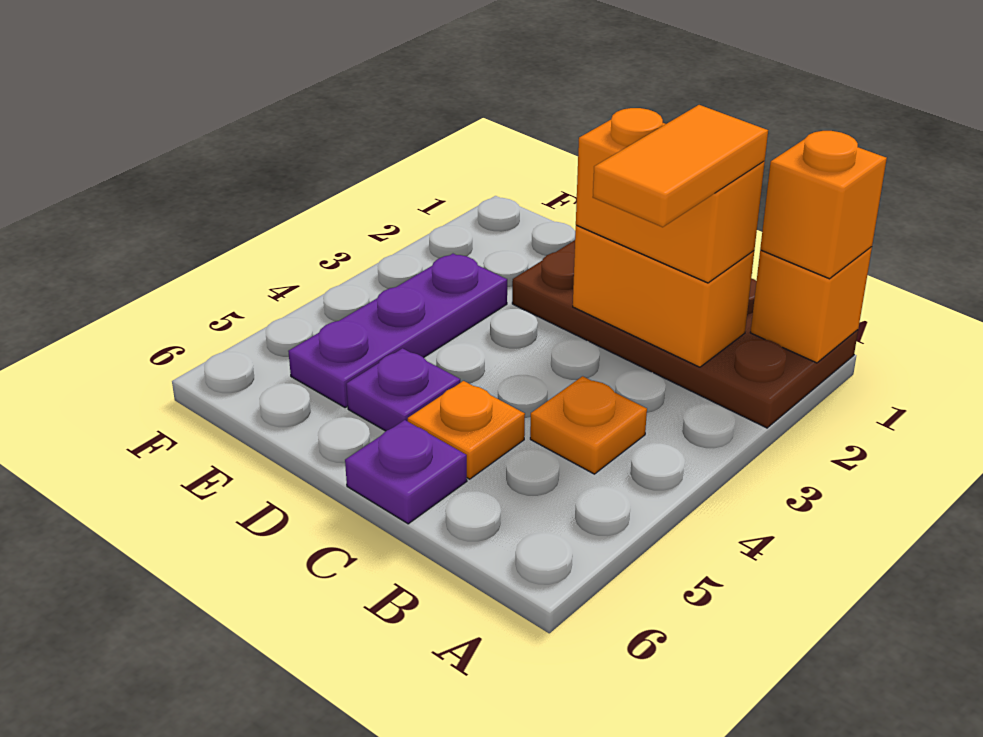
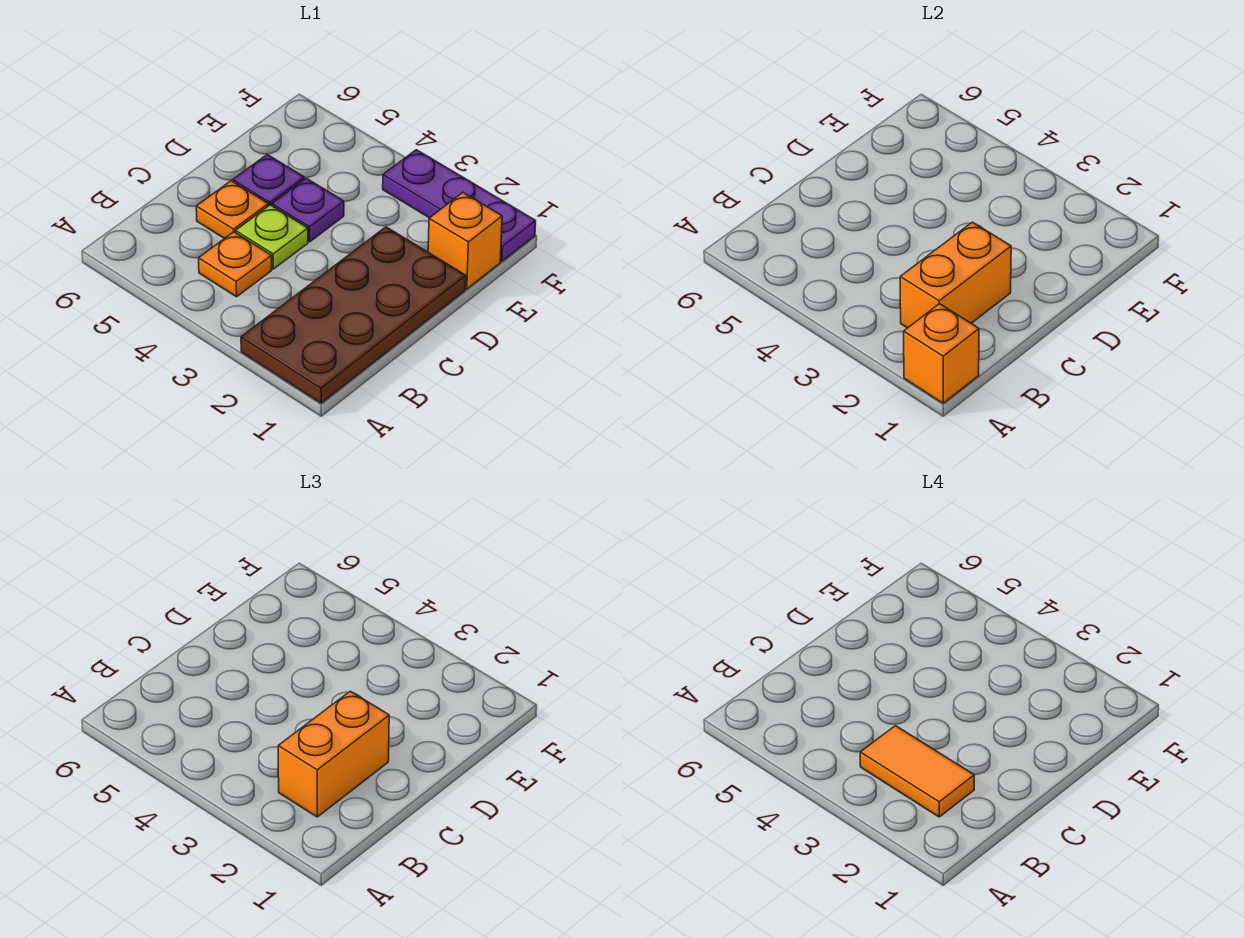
orange brick A1 level 3 -> orange brick E1 level 1
none -> lime plate C4 level 1
purple plate C6 level 1 -> purple plate D4 level 1
purple plate E3:E5 level 1 -> purple plate F1:F3 level 1

